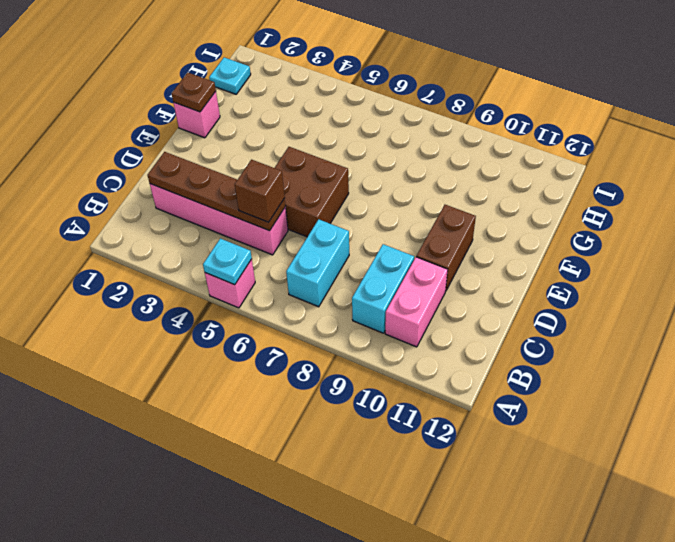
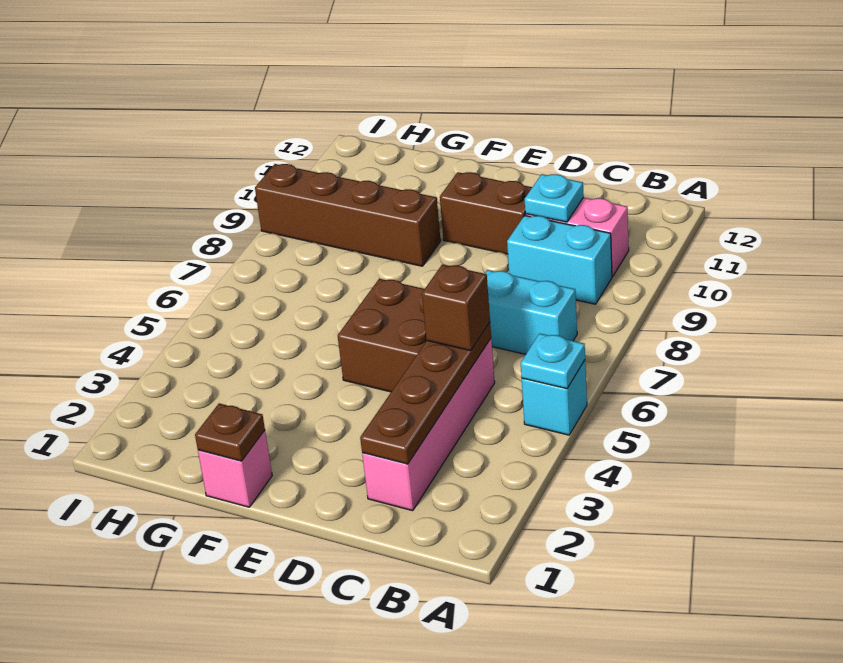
pink brick A5 level 1 -> cyan brick A5 level 1
none -> brown brick F9:I9 level 1
cyan plate H1 level 1 -> cyan plate C10 level 2

